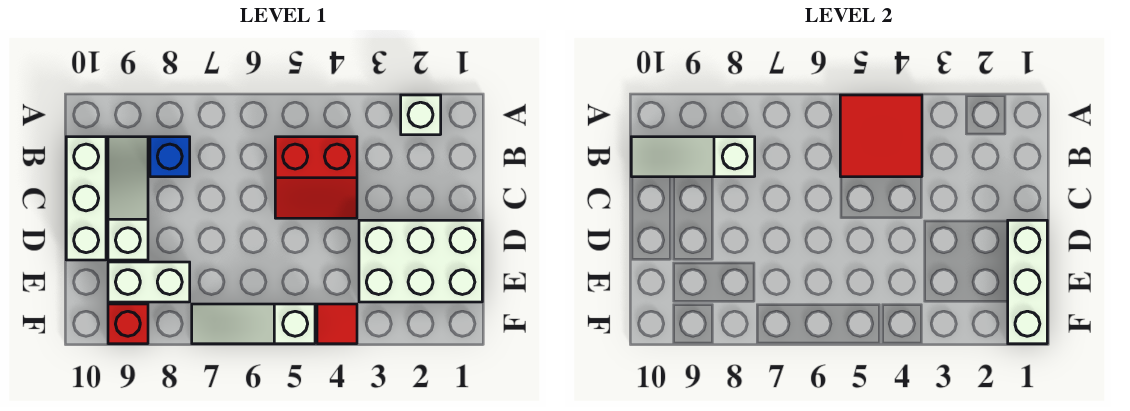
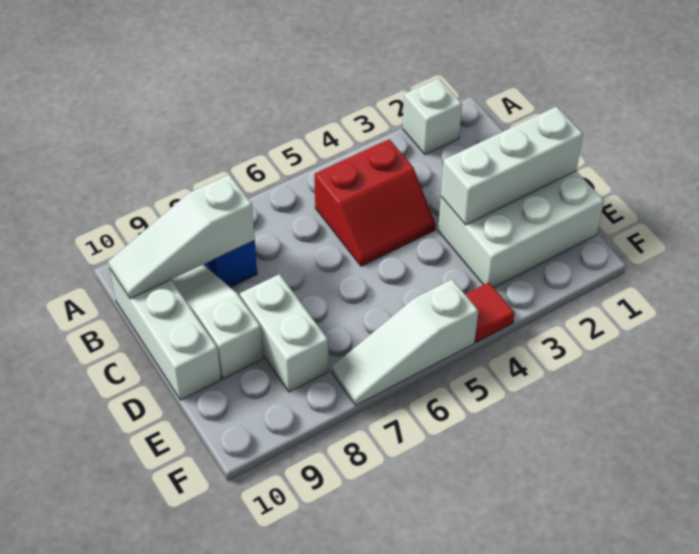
red tile A4:B5 level 2 -> none
white brick D1:F1 level 2 -> white brick D1:D3 level 2
white brick E8:E9 level 1 -> white brick D8:E8 level 1
red brick F9 level 1 -> none

